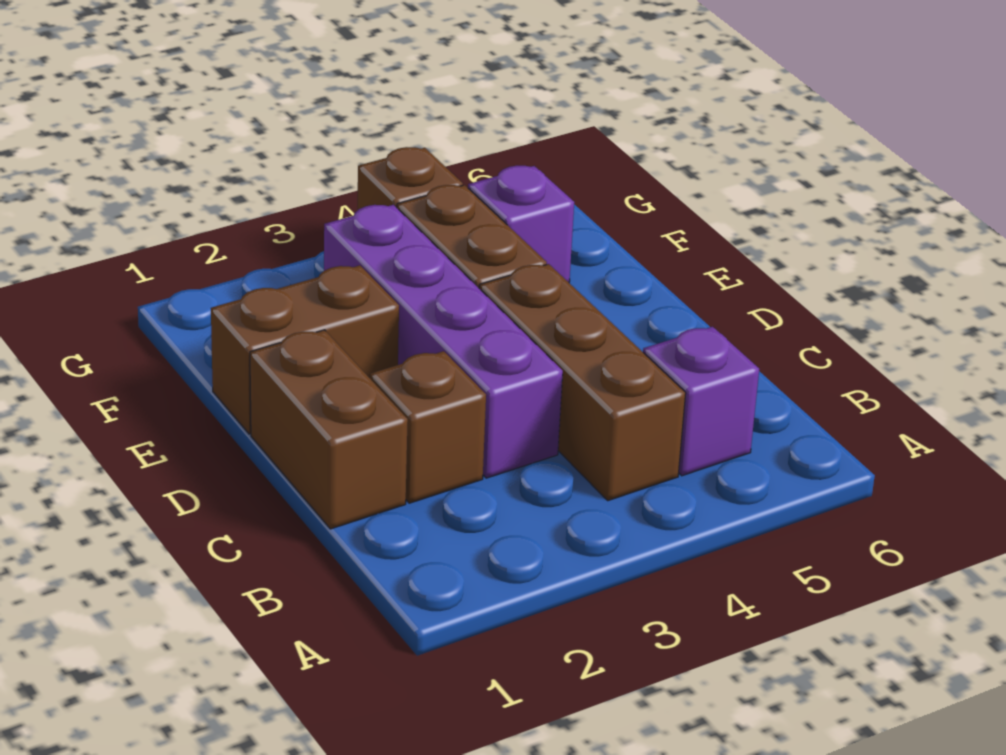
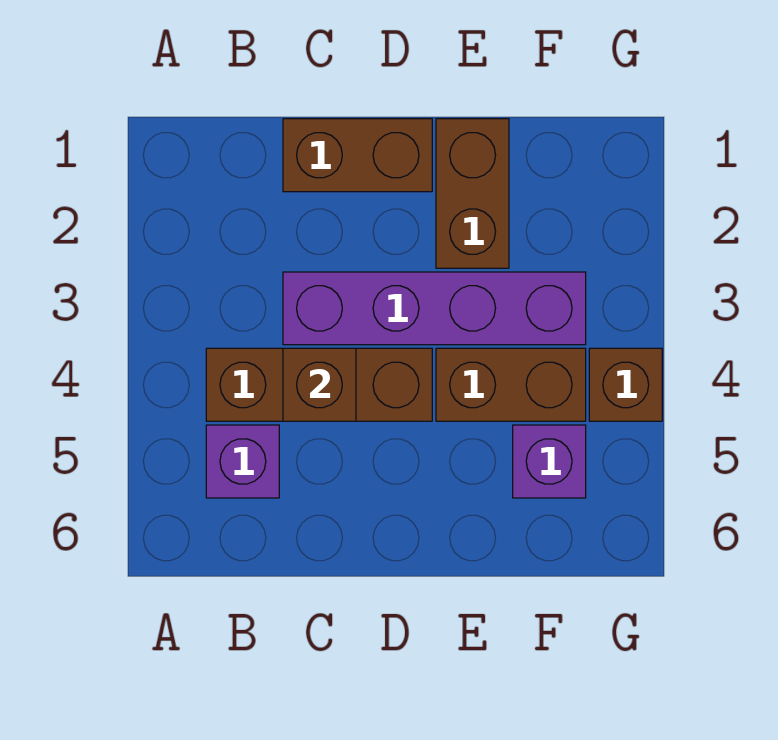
brown brick C2 level 1 -> brown brick C4 level 2

